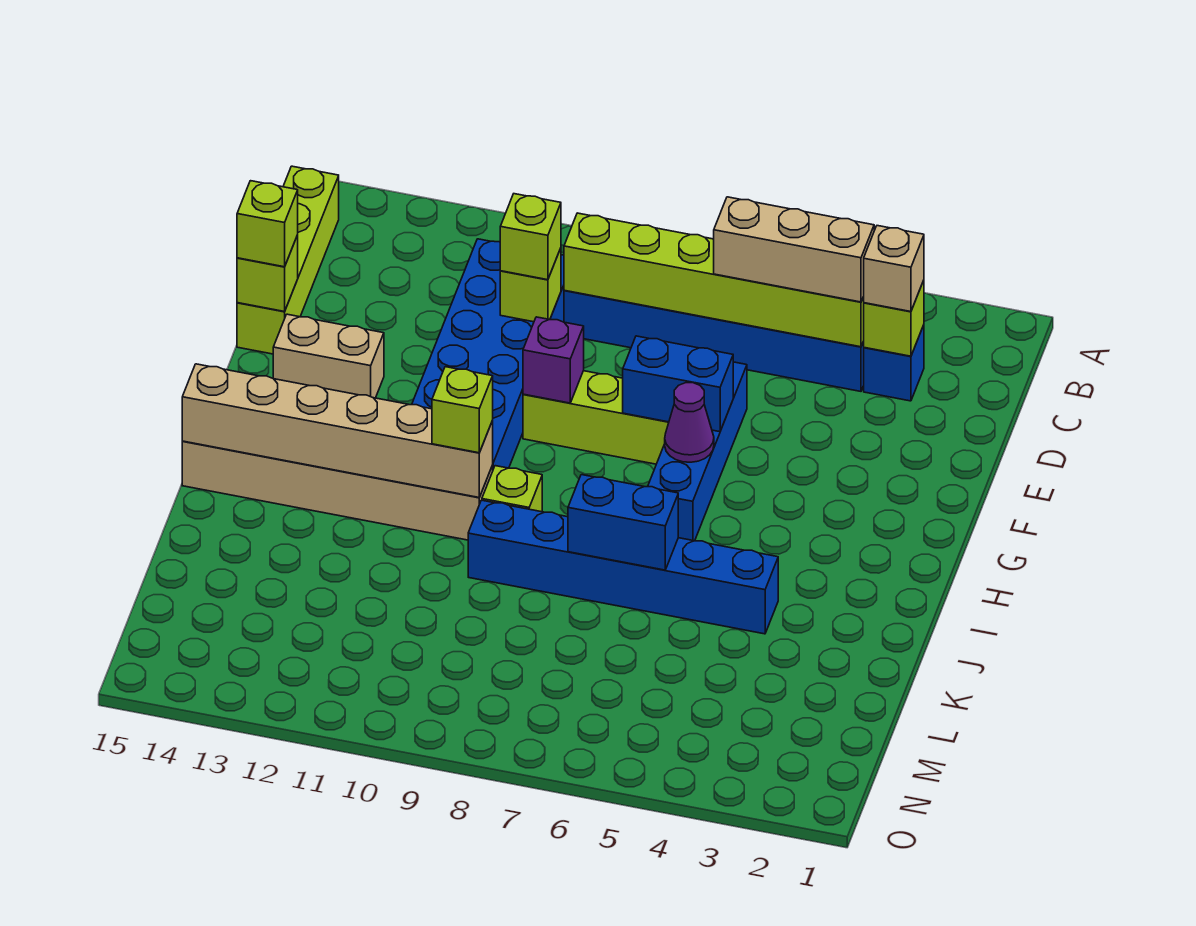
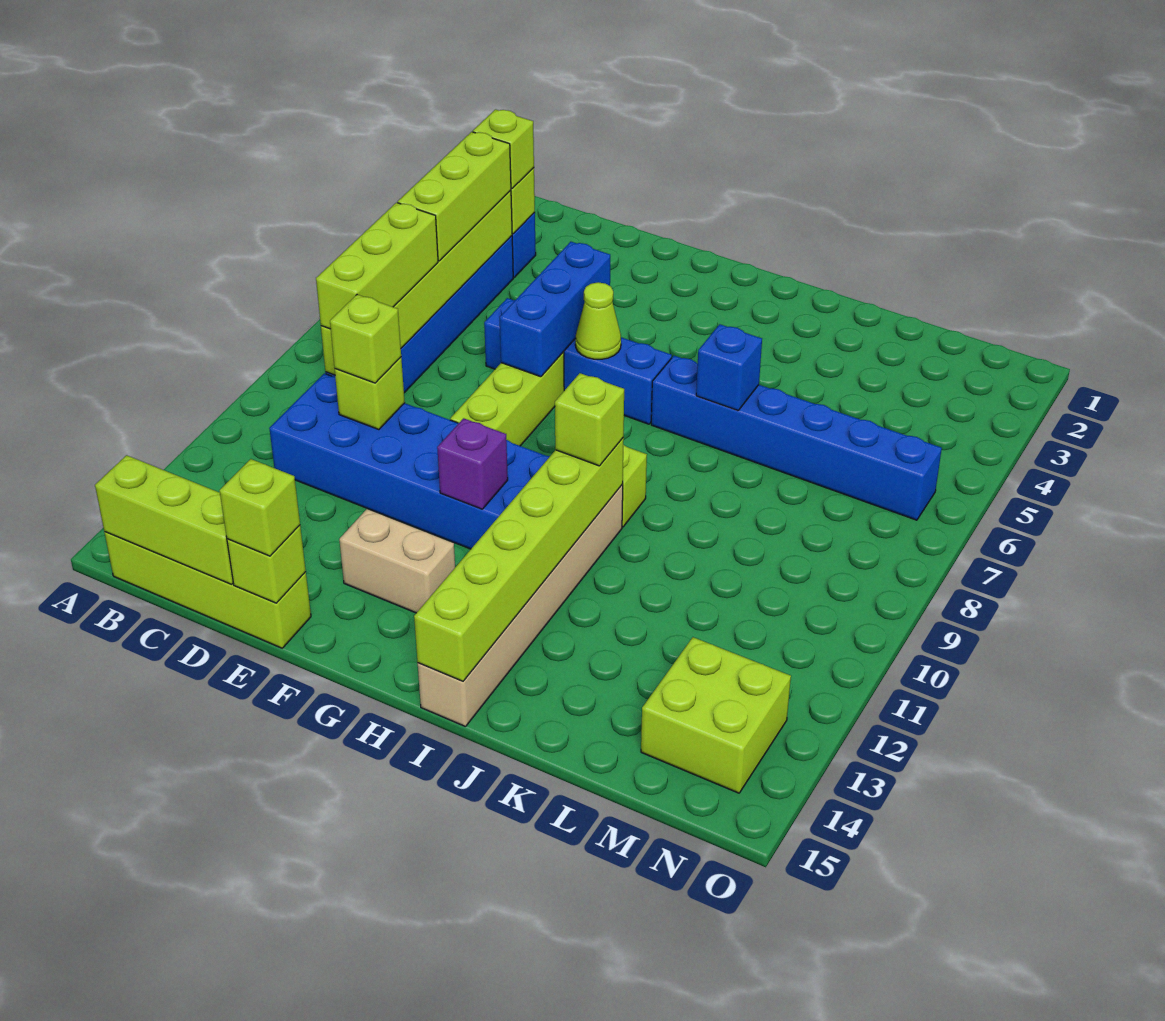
none -> lime brick B15:D15 level 2
tan brick C3 level 3 -> lime brick C3 level 3
tan brick C4:C6 level 3 -> lime brick C4:C6 level 3
none -> lime brick C7:C9 level 3
blue brick F6:F7 level 2 -> blue brick F5:F7 level 2
purple brick F9 level 2 -> purple brick G11 level 2
tan brick F13:F14 level 1 -> tan brick F13:G13 level 1
purple cone G6 level 2 -> lime cone G6 level 2
tan brick I10:I15 level 2 -> lime brick I10:I15 level 2
blue brick J4:J9 level 1 -> blue brick I6:N6 level 1
blue brick J6:J7 level 2 -> blue brick J6 level 2
none -> lime brick M13:N14 level 1

